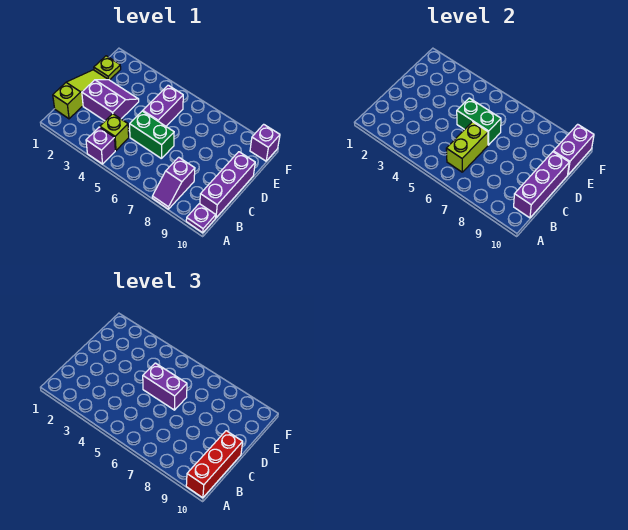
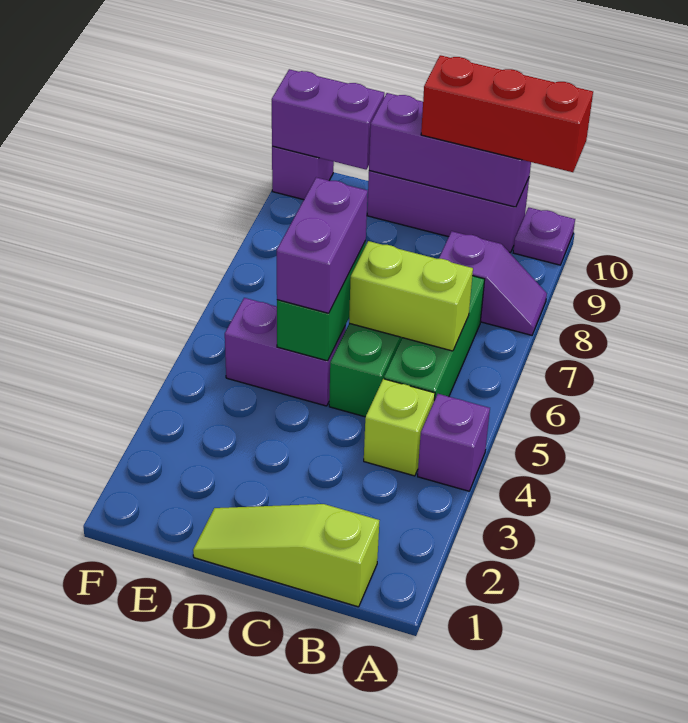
none -> green brick B5:B7 level 1
purple slope C2:D3 level 1 top C -> none
lime plate E1 level 1 -> none

